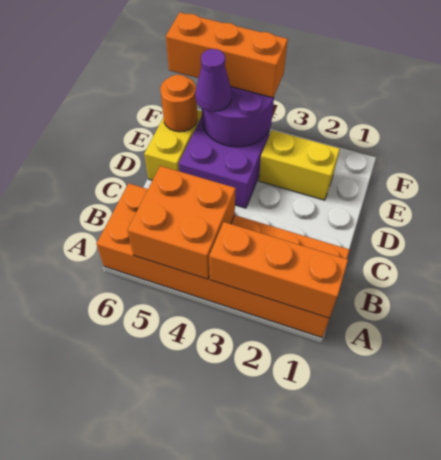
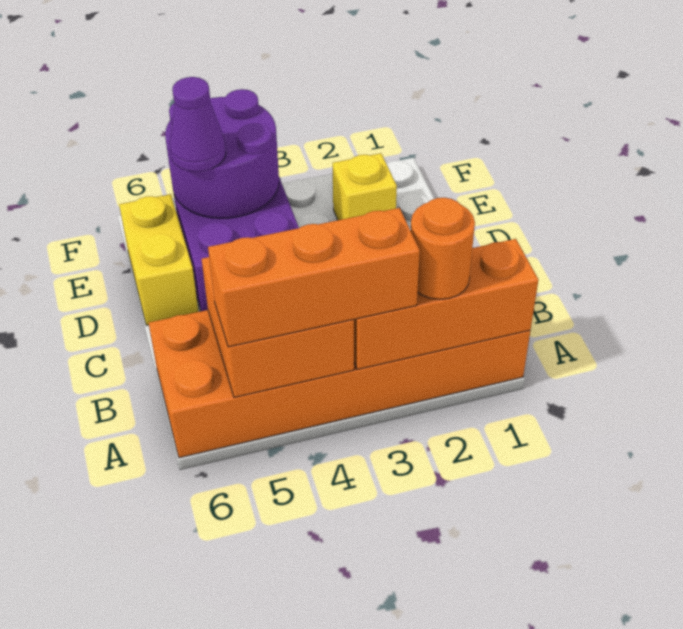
yellow brick E2:E3 level 1 -> yellow brick E2 level 1
orange round brick E6 level 2 -> orange round brick A2 level 3
orange brick F4:F6 level 3 -> orange brick A3:A5 level 3

